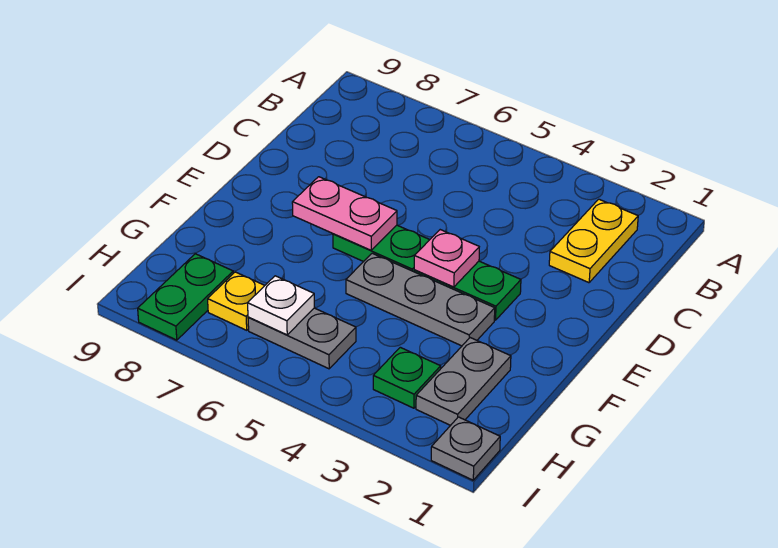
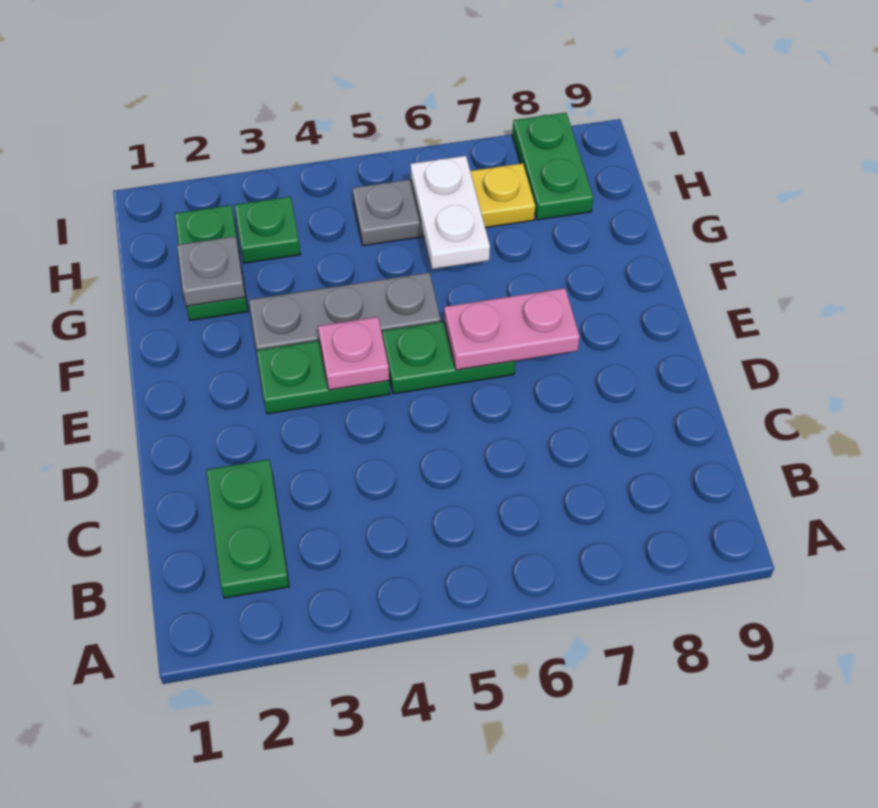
yellow plate B2:C2 level 1 -> green plate B2:C2 level 1
grey plate G2:H2 level 1 -> green plate G2:H2 level 1
white plate H6 level 2 -> white plate G6:H6 level 2
grey plate I1 level 1 -> grey plate G2 level 2

